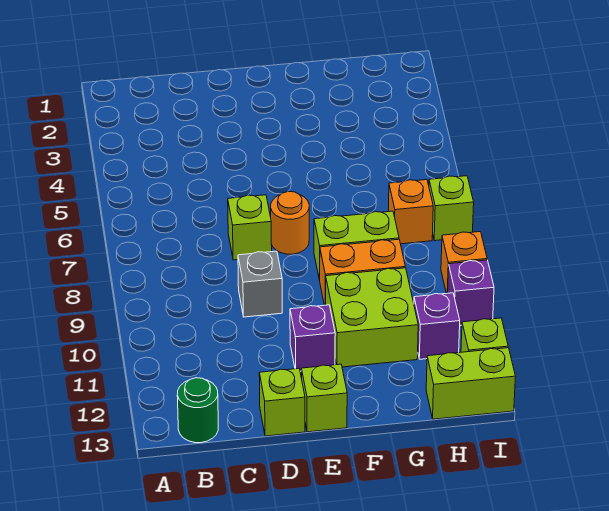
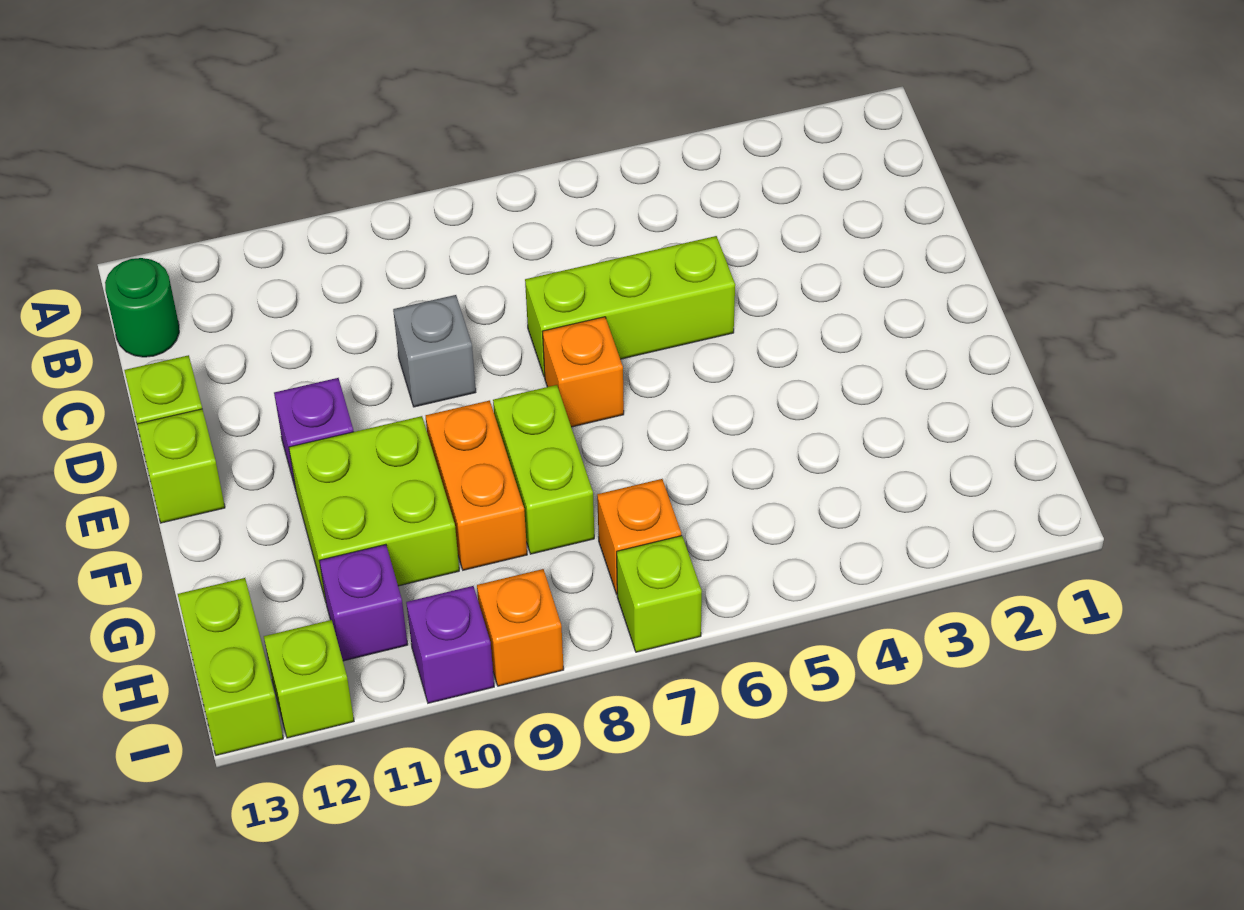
lime brick D7 level 1 -> lime brick D5:D7 level 1
orange round brick E7 level 1 -> orange brick E7 level 1

